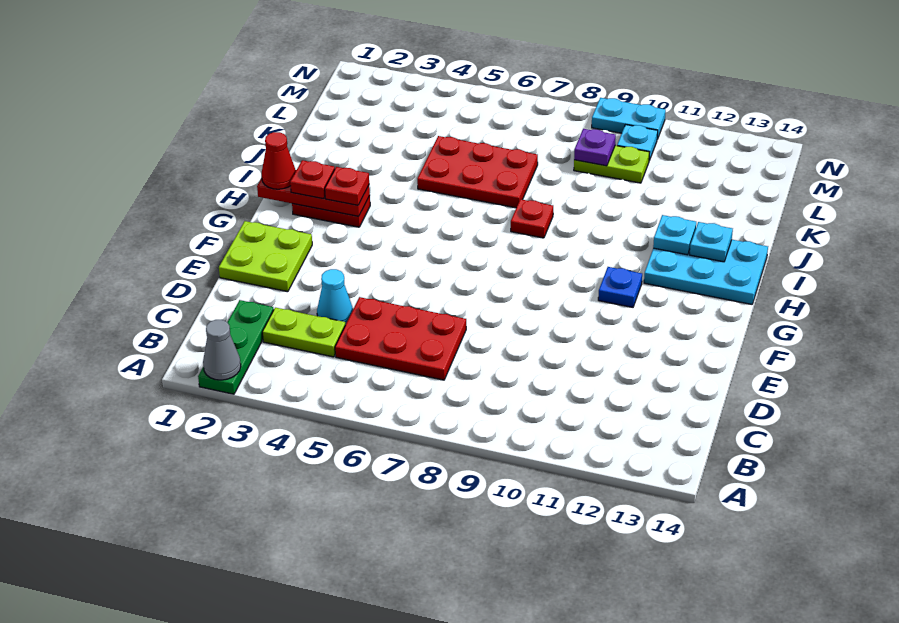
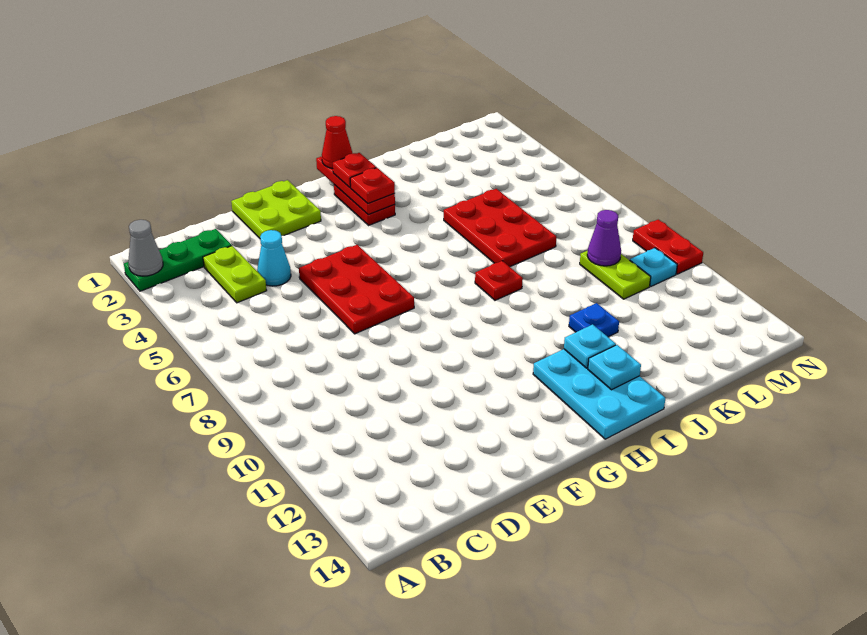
red plate C5:D7 level 1 -> red plate E5:F7 level 1
blue plate G11 level 1 -> blue plate J11 level 1
purple plate L9 level 2 -> purple cone L9 level 2
cyan plate N9:N10 level 1 -> red plate N9:N10 level 1

